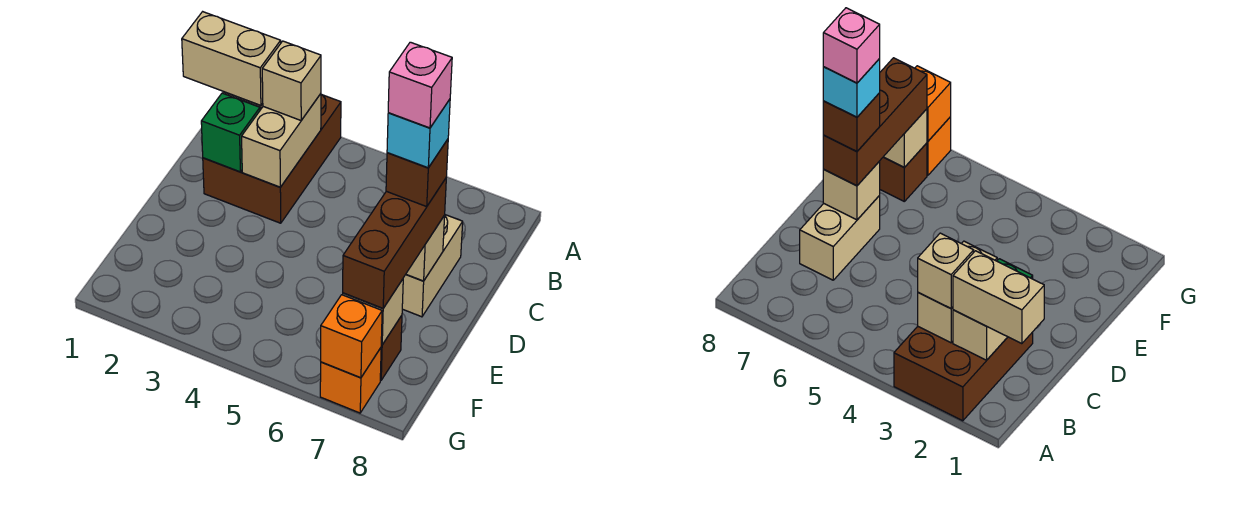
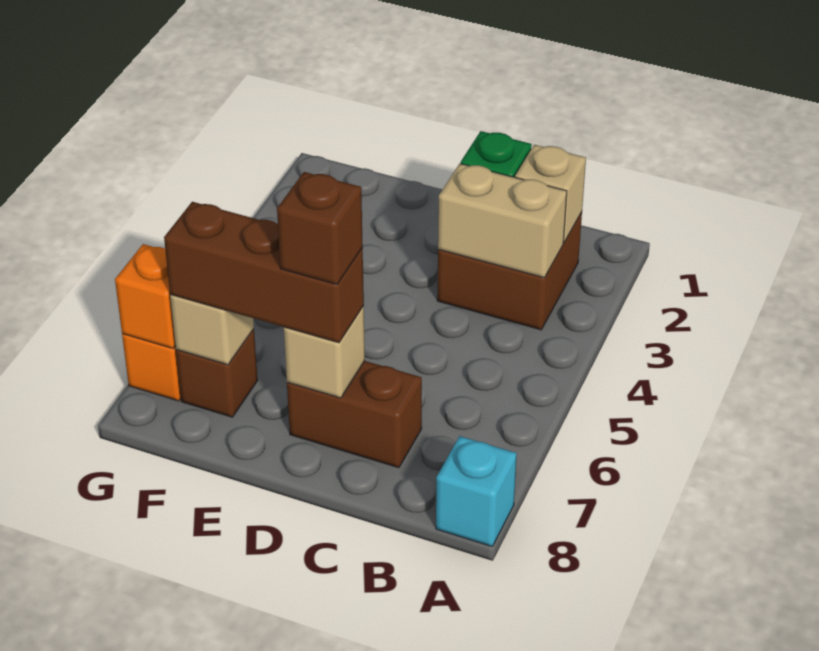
brown brick A2:C3 level 1 -> brown brick B2:C3 level 1
tan brick B1:B2 level 3 -> none
tan brick B3 level 3 -> none
tan brick C7:D7 level 1 -> brown brick C7:D7 level 1
cyan brick D7 level 5 -> cyan brick A8 level 1
pink brick D7 level 6 -> none

